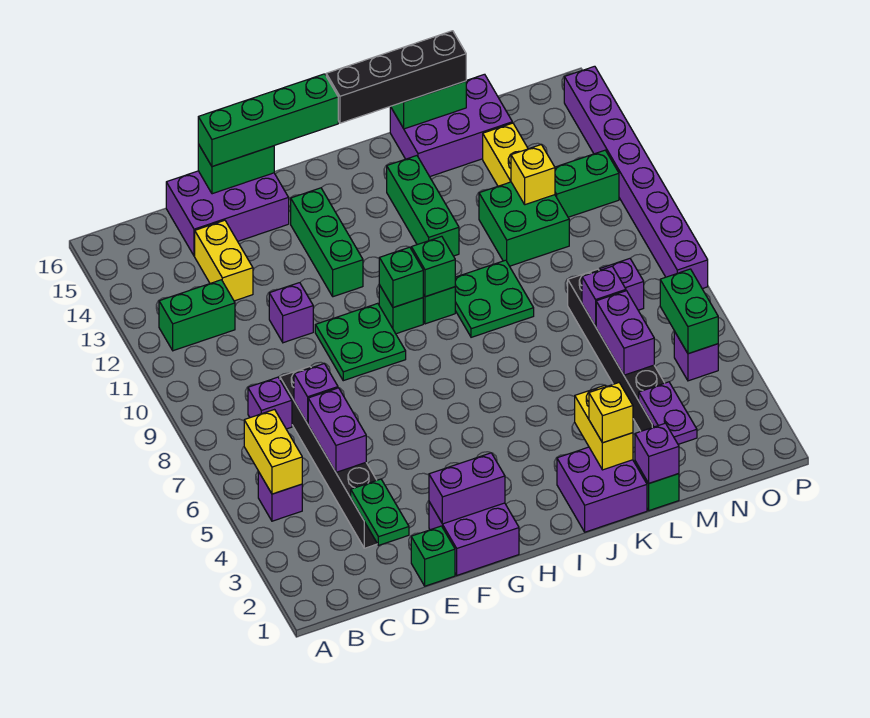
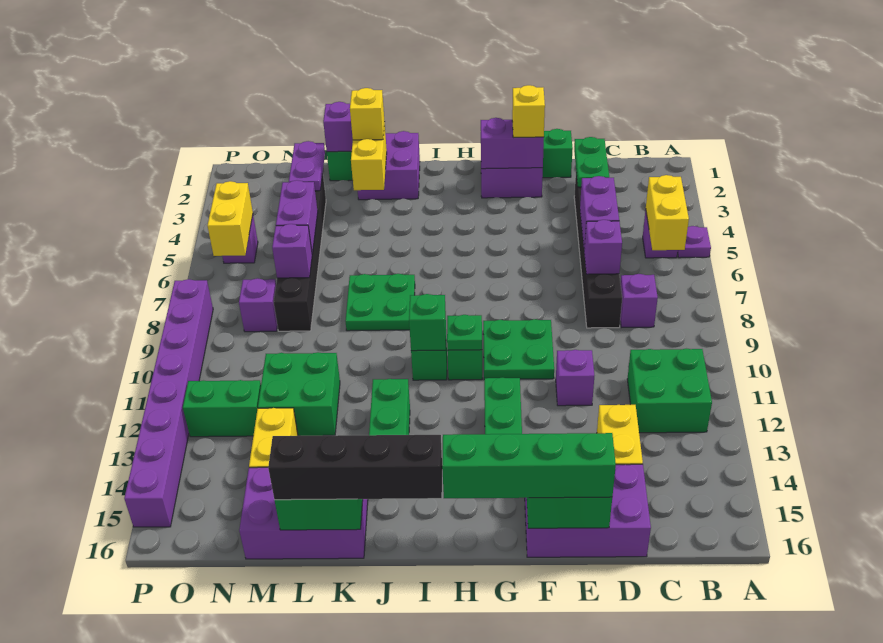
none -> purple plate A5 level 1
green brick B12:C12 level 1 -> green brick B11:C12 level 1
green brick H10 level 2 -> green plate H10 level 2
green plate J9:K10 level 1 -> green plate J7:K8 level 1
yellow brick M12 level 2 -> yellow brick F2 level 3
green brick O5:O6 level 2 -> yellow brick O5:O6 level 2

